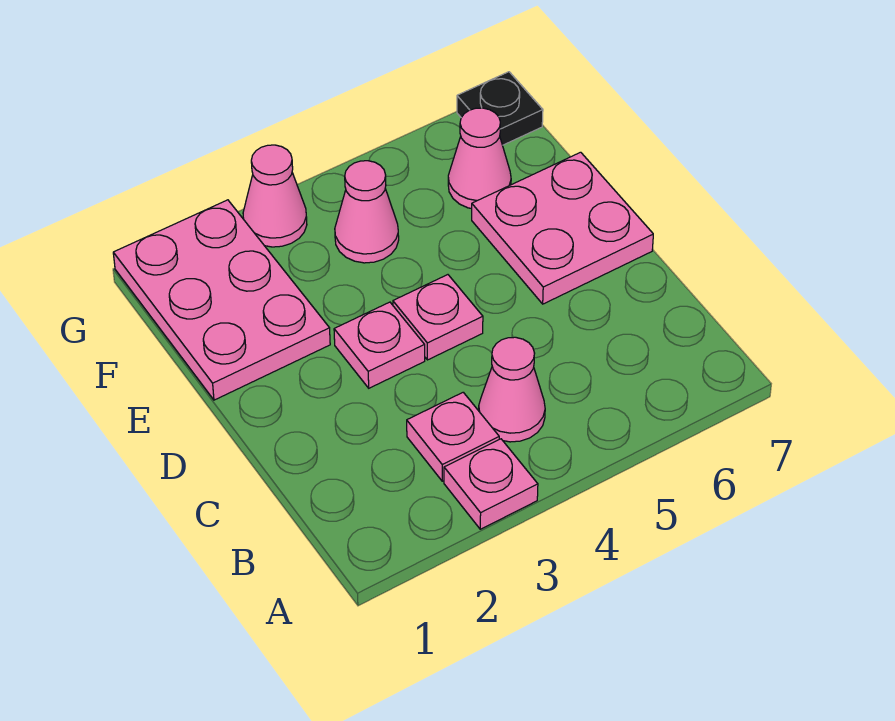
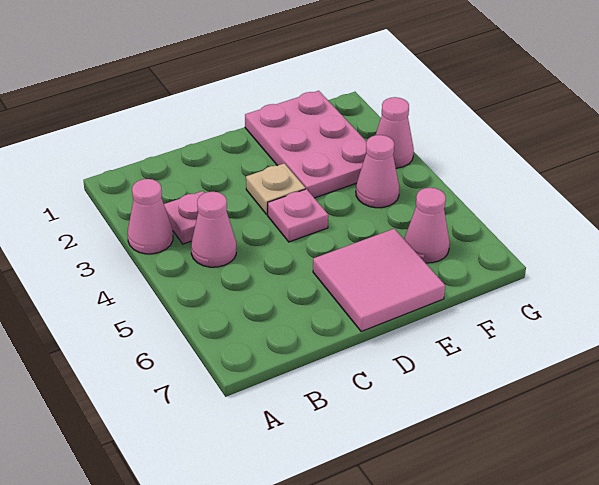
pink plate A3 level 1 -> pink cone A3 level 1
pink plate D3 level 1 -> tan plate D3 level 1
pink plate D6:E7 level 1 -> pink tile D6:E7 level 1
pink plate E1:G2 level 1 -> pink plate E1:F3 level 1
black plate G7 level 1 -> none

